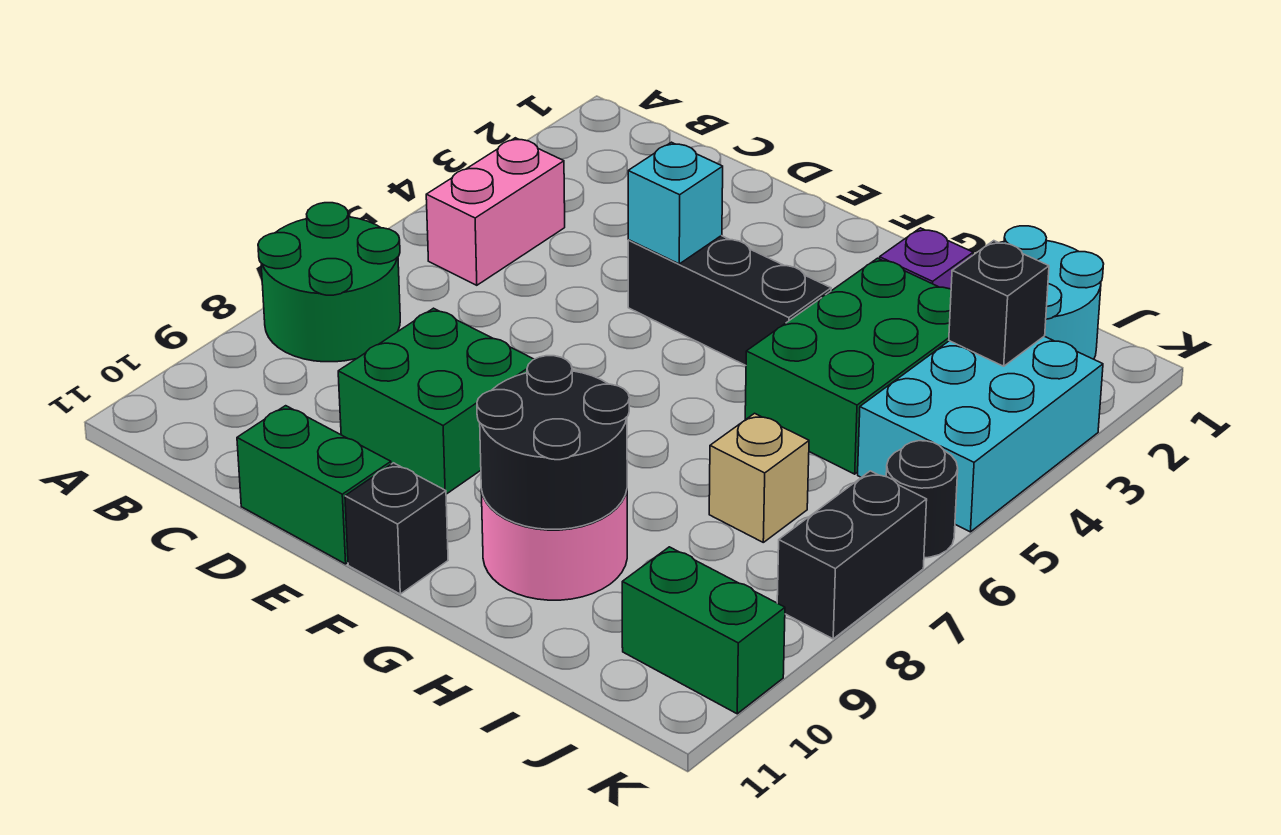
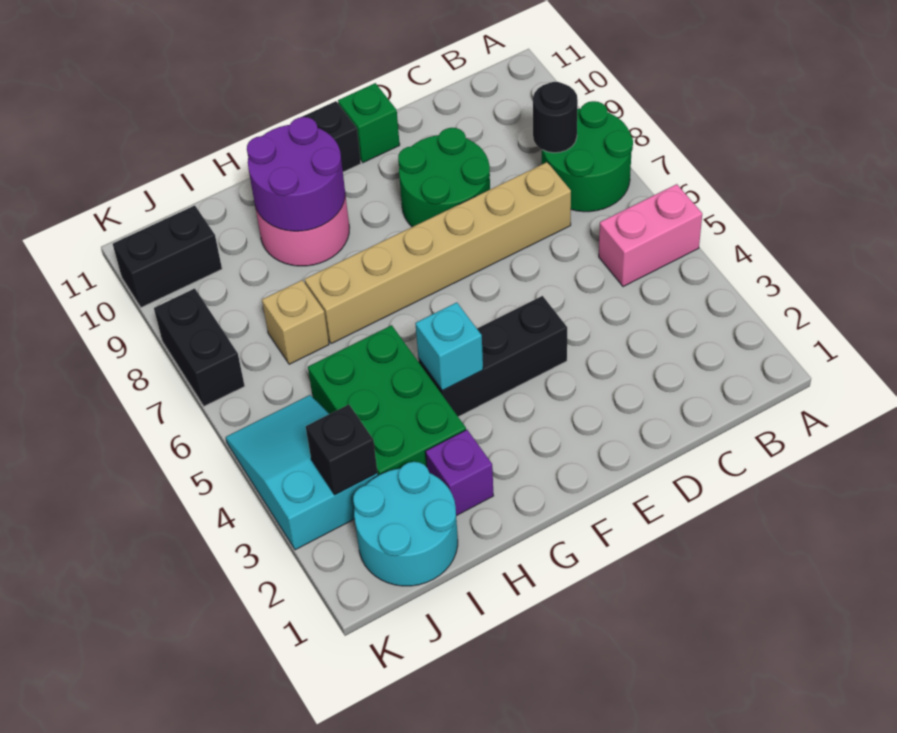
pink brick B4:B5 level 1 -> pink brick A5:B5 level 1
none -> tan brick C7:H7 level 1
green brick D8:E9 level 1 -> green round brick D8:E9 level 1
green brick D11:E11 level 1 -> green brick E11 level 1
cyan brick E4 level 2 -> cyan brick G4 level 2
black round brick G9:H10 level 2 -> purple round brick G9:H10 level 2
cyan brick J3:K5 level 1 -> cyan slope J3:K5 level 1 top 3
green brick J10:K10 level 1 -> black brick J10:K10 level 1
black round brick K6 level 1 -> black round brick B8 level 2

